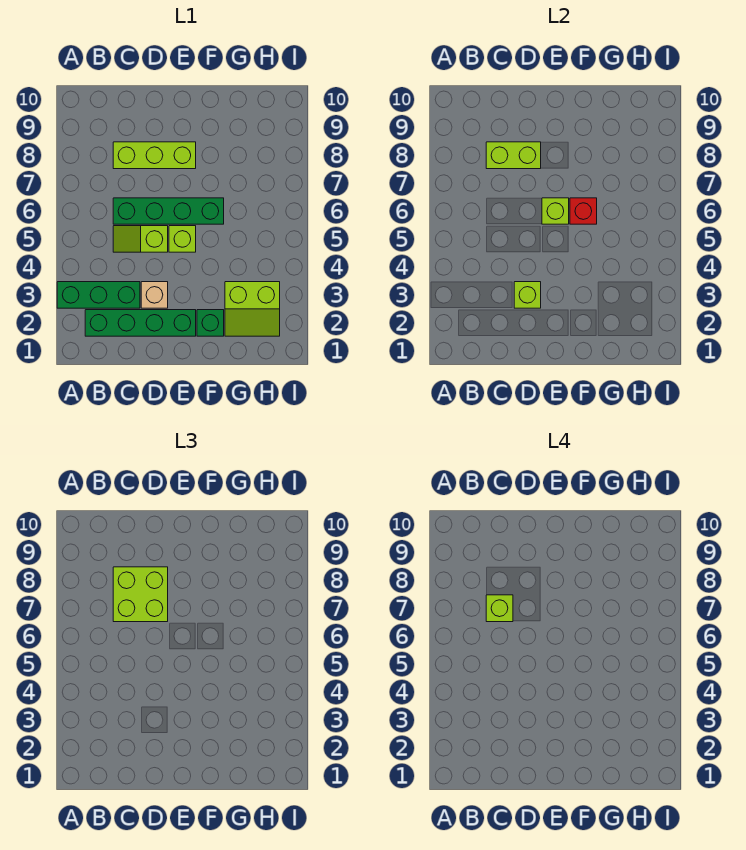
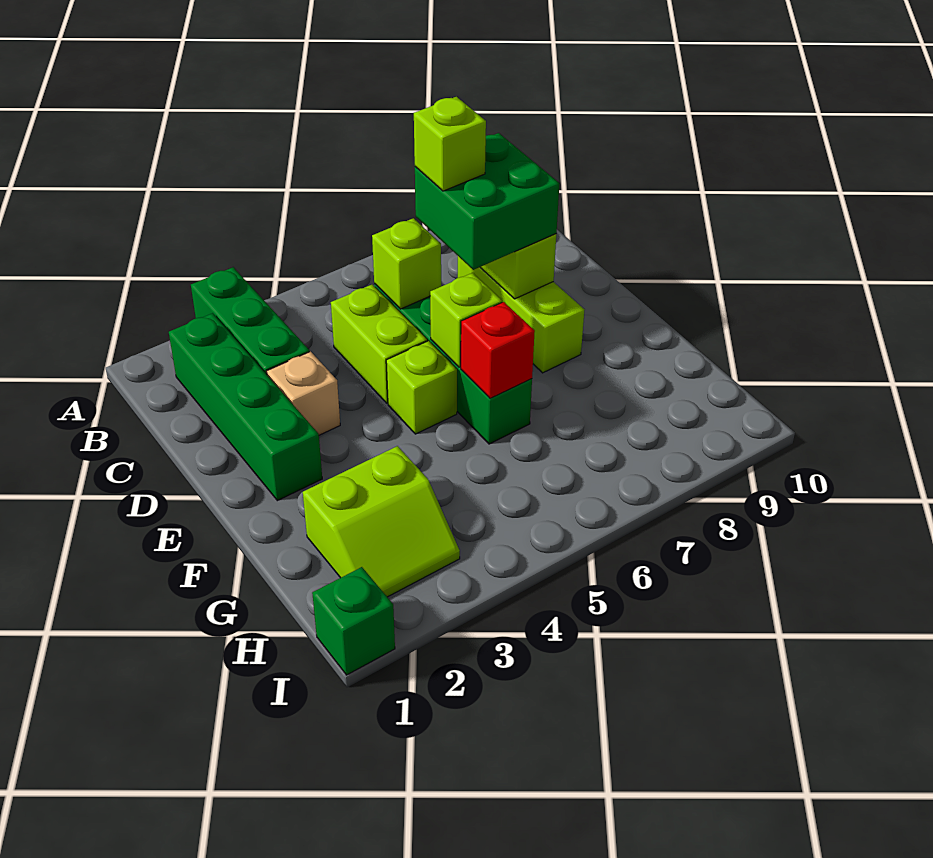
lime slope C5:D5 level 1 top D -> lime brick C5:D5 level 1
lime brick C7:D8 level 3 -> green brick C7:D8 level 3
lime brick D3 level 2 -> lime brick C6 level 2
green brick F2 level 1 -> green brick I1 level 1
lime slope G2:H3 level 1 top 3 -> lime slope G2:H3 level 1 top G

